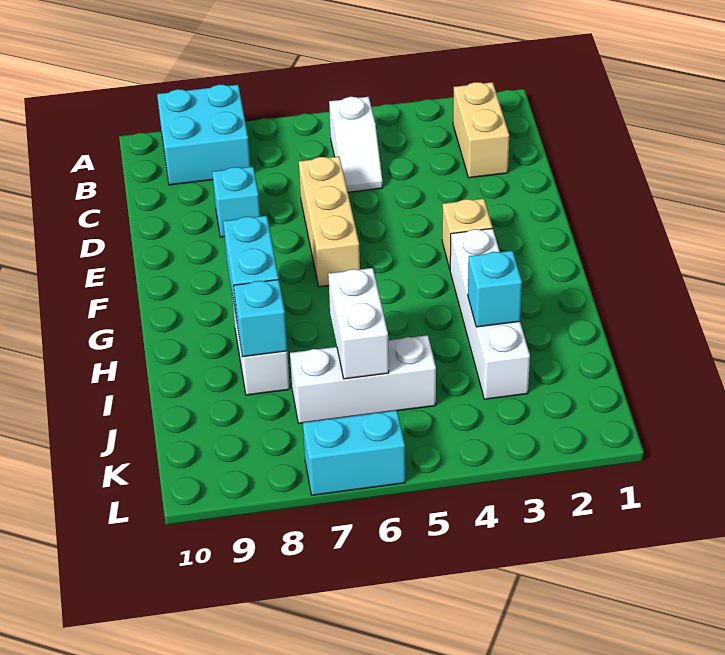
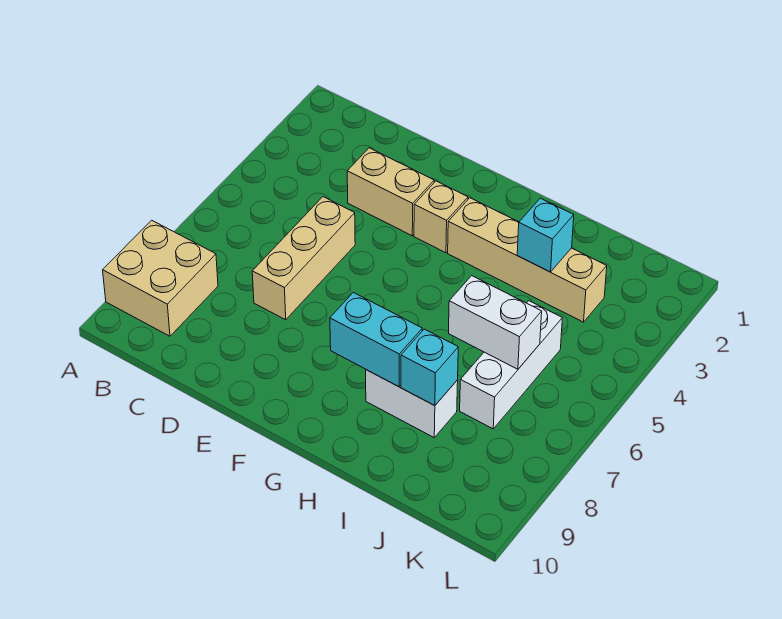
cyan brick A8:B9 level 1 -> tan brick A8:B9 level 1
tan brick B2:C2 level 1 -> tan brick D3:E3 level 1
white slope B5:C5 level 1 top B -> none
tan brick D6:F6 level 1 -> tan brick D5:D7 level 1
cyan brick D8 level 1 -> none
white brick G3:J3 level 1 -> tan brick G3:J3 level 1
cyan brick L6:L7 level 1 -> none

